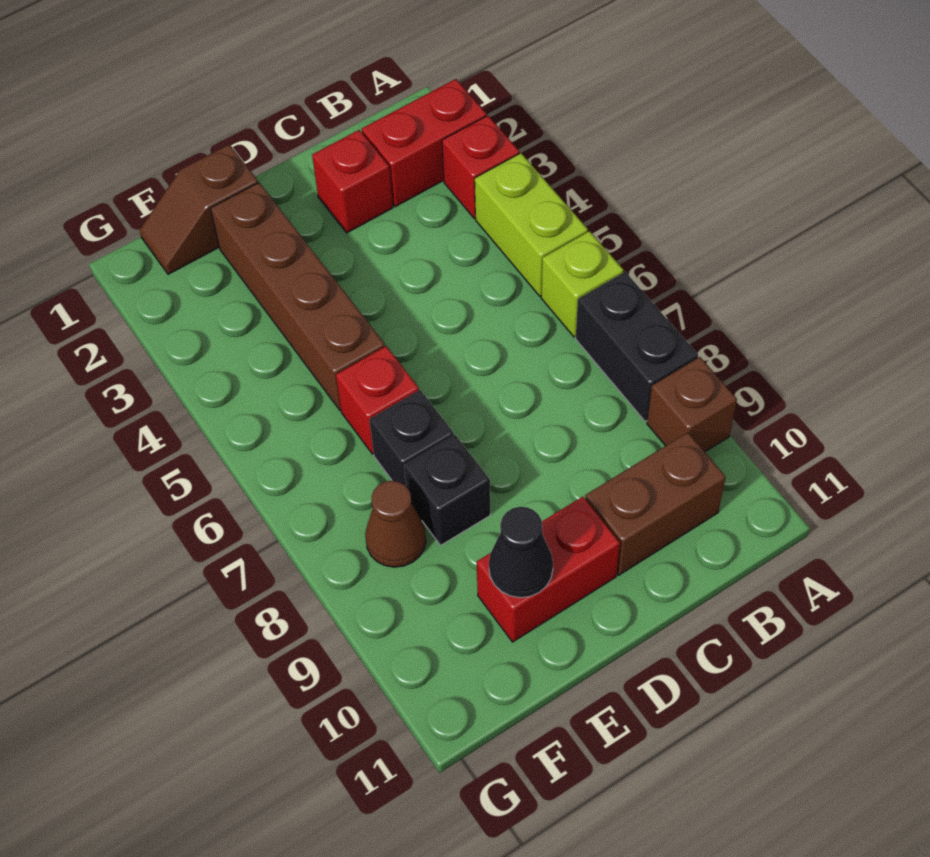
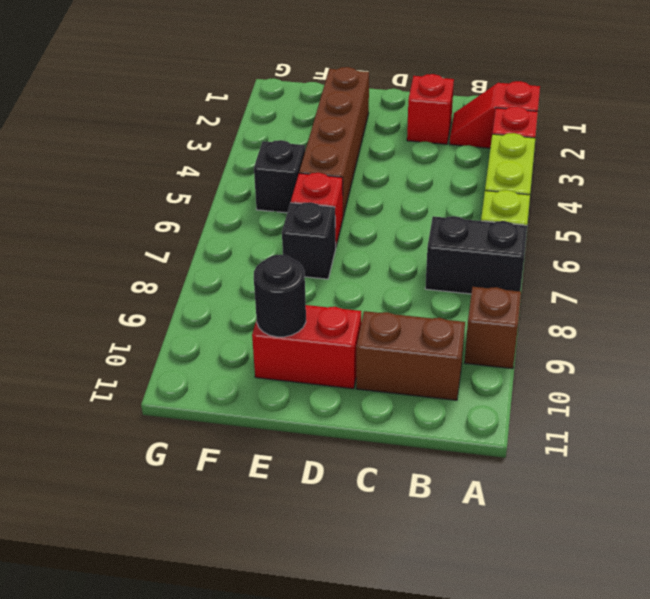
red brick A2:B2 level 1 -> red slope A2:B2 level 1 top A
black brick A7:A8 level 1 -> black brick A7:B7 level 1
brown slope E1:F1 level 1 top E -> none
black brick E8 level 1 -> black brick F5 level 1
black cone E10 level 2 -> black round brick E10 level 2
brown cone F8 level 1 -> none

